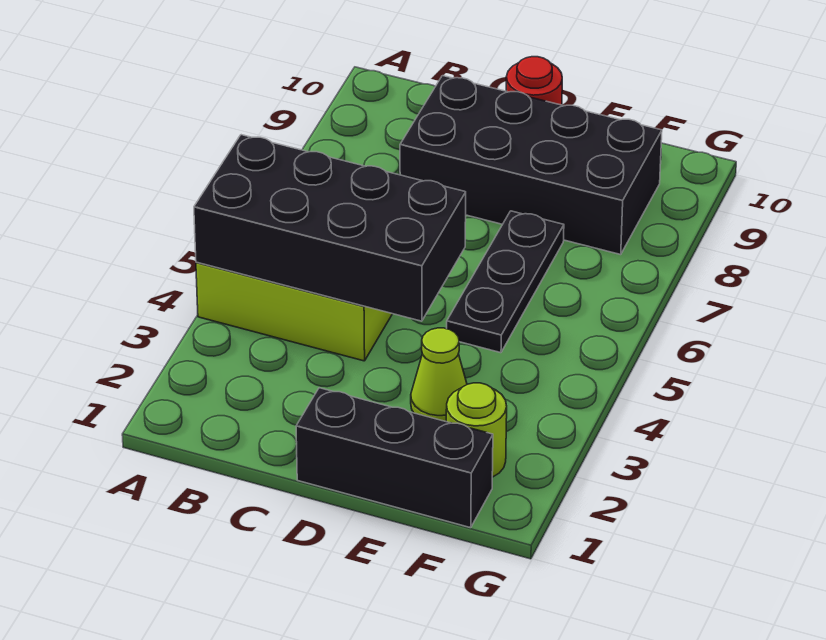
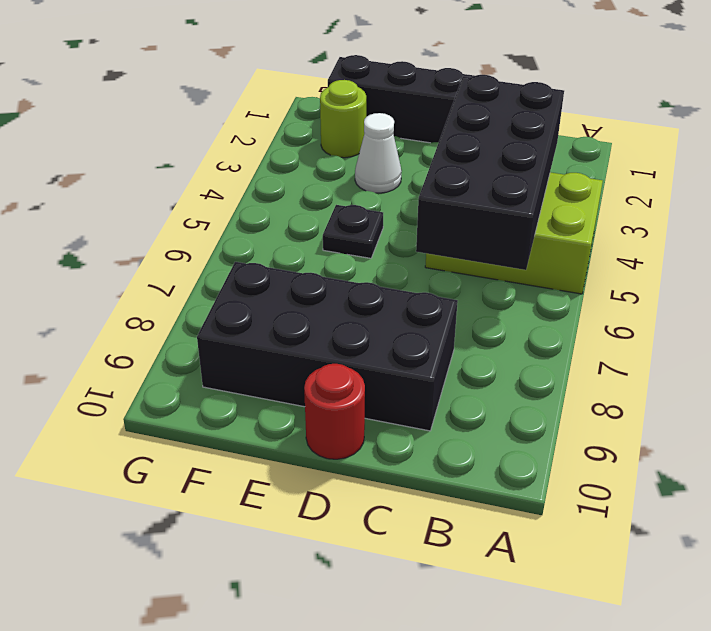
black brick A4:D5 level 2 -> black brick B3:C6 level 2
lime cone E3 level 1 -> white cone E3 level 1
black plate E5:E7 level 1 -> black plate E5 level 1

